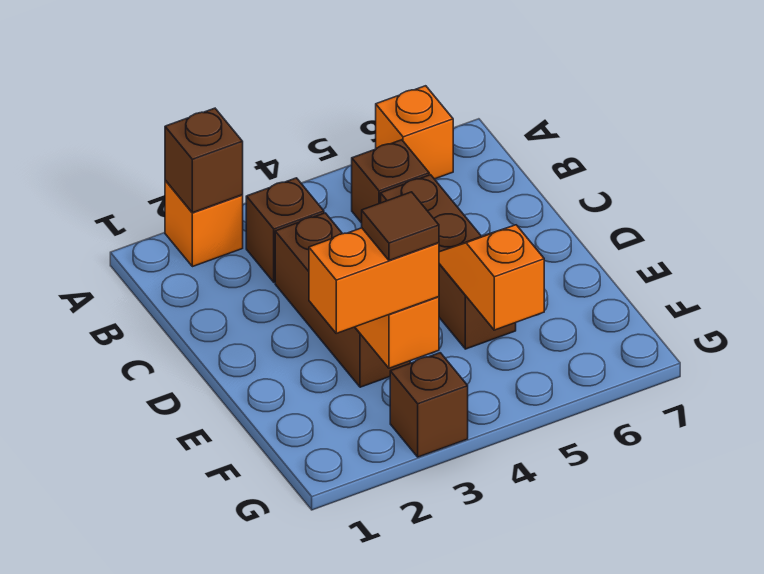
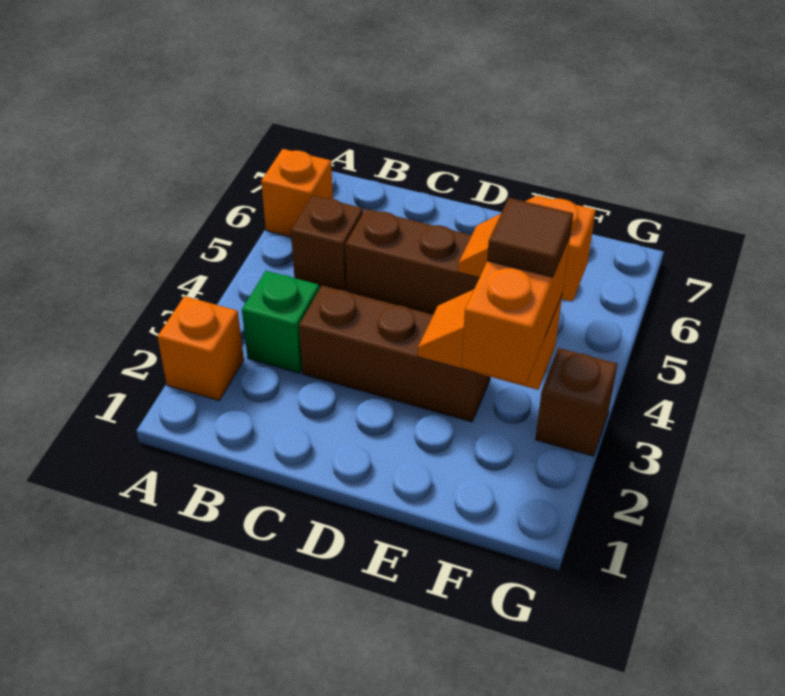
brown brick A2 level 2 -> none
brown brick B3 level 1 -> green brick B3 level 1

